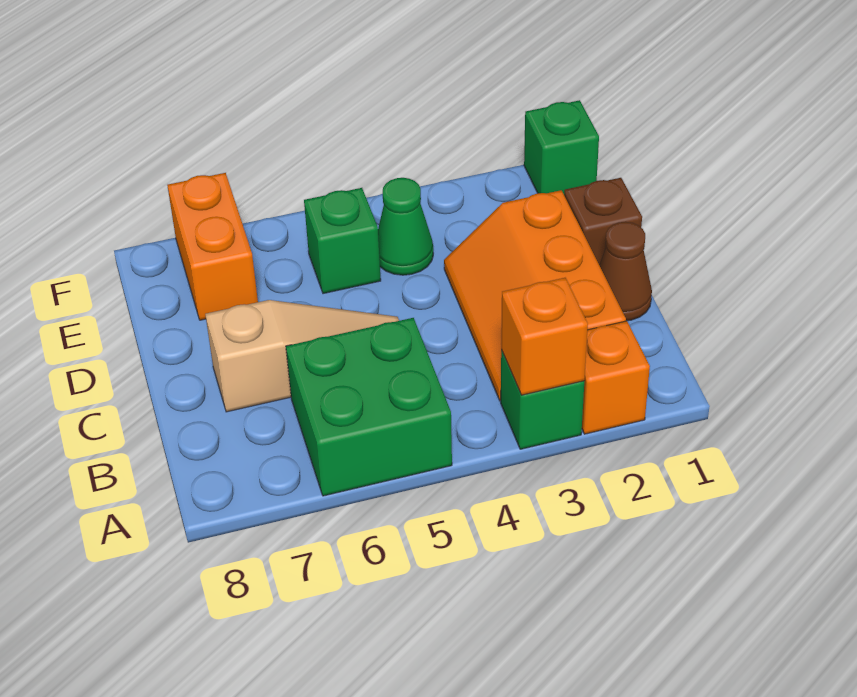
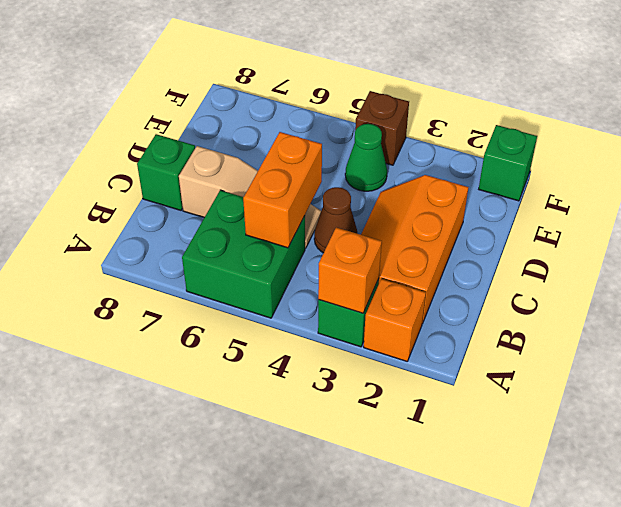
brown cone C1 level 1 -> brown cone C4 level 1
brown brick D1 level 1 -> brown brick F4 level 1
green brick E5 level 1 -> green brick C8 level 1
orange brick E7:F7 level 1 -> orange brick B5:C5 level 2

